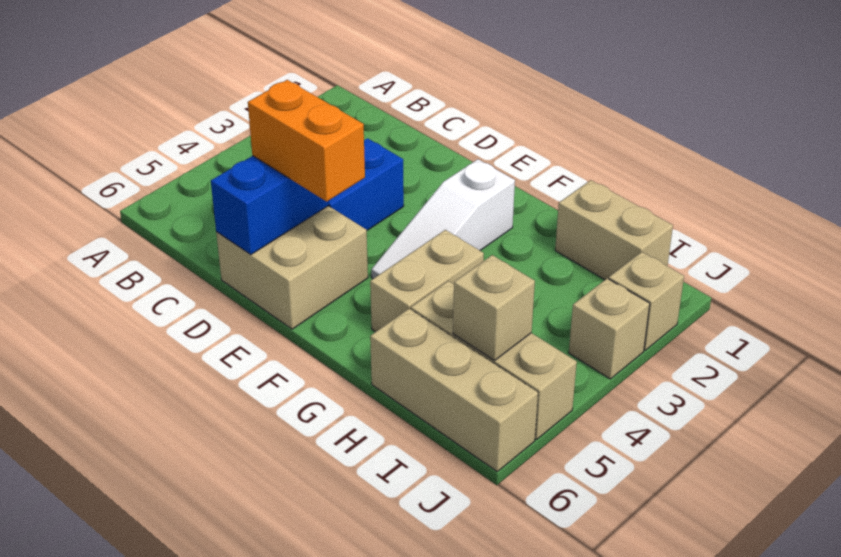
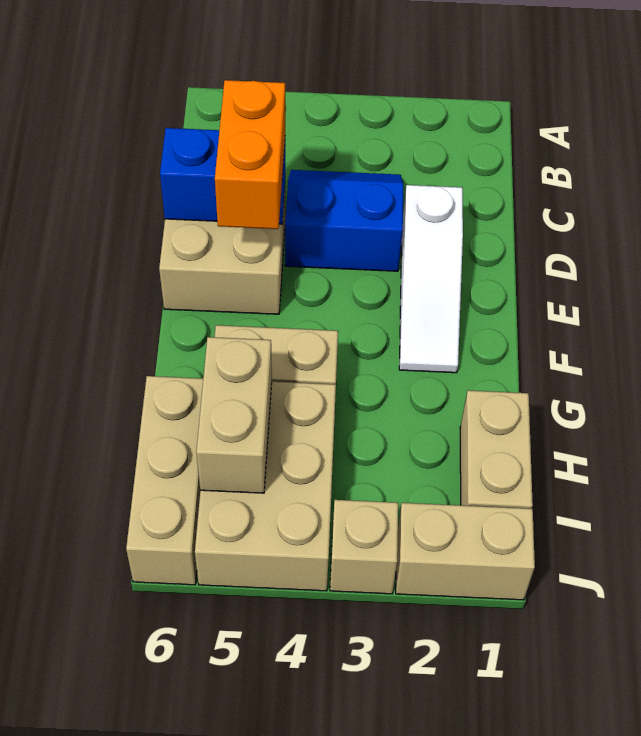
white slope F2:F4 level 1 top 2 -> white slope D2:F2 level 1 top D
tan brick H5:J5 level 1 -> tan brick H4:J5 level 1
tan brick I5 level 2 -> tan brick H5:I5 level 2
tan brick J2 level 1 -> tan brick J1:J2 level 1

